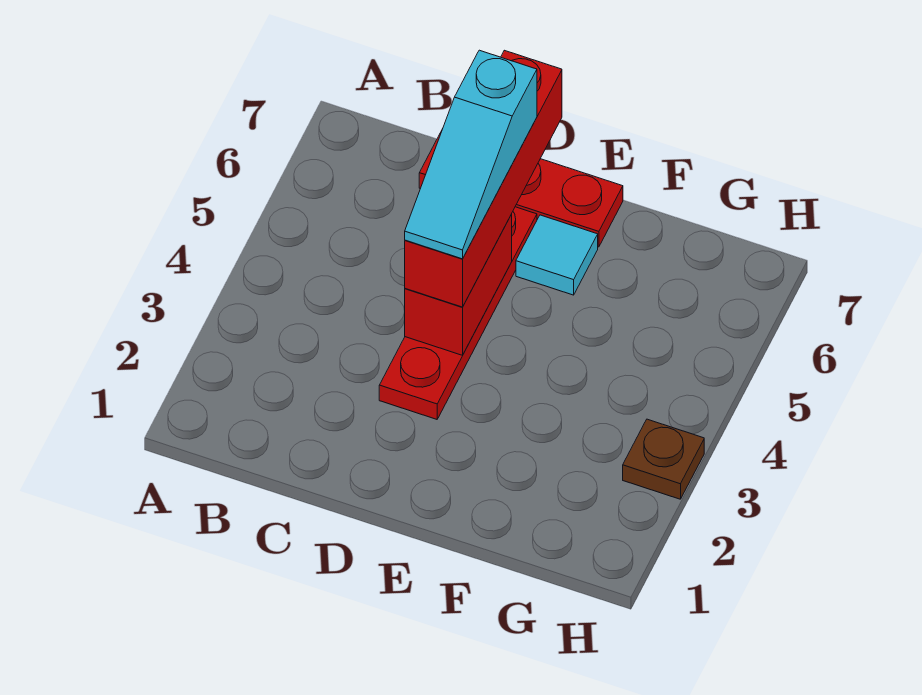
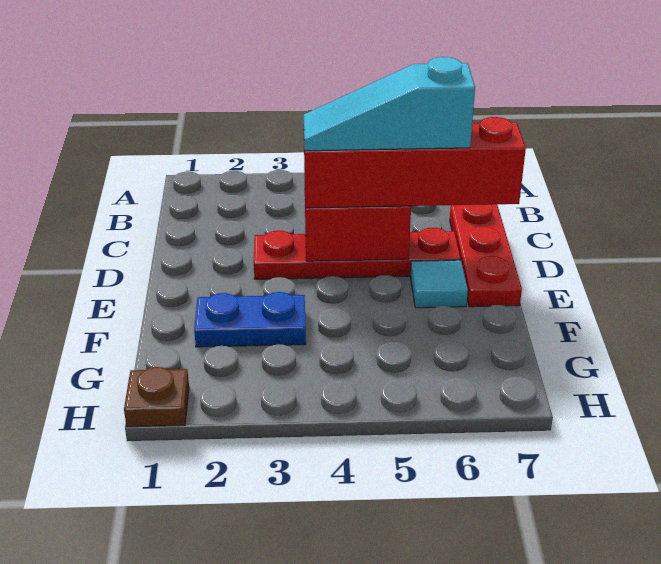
none -> blue plate F2:F3 level 1
brown plate H3 level 1 -> brown plate H1 level 1

